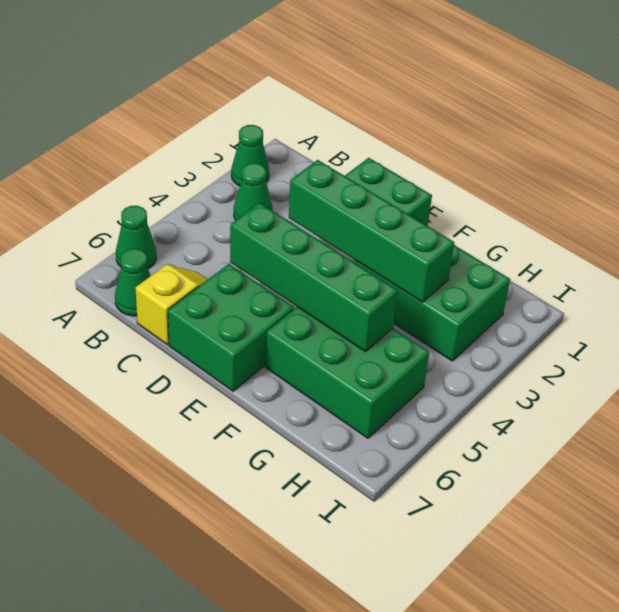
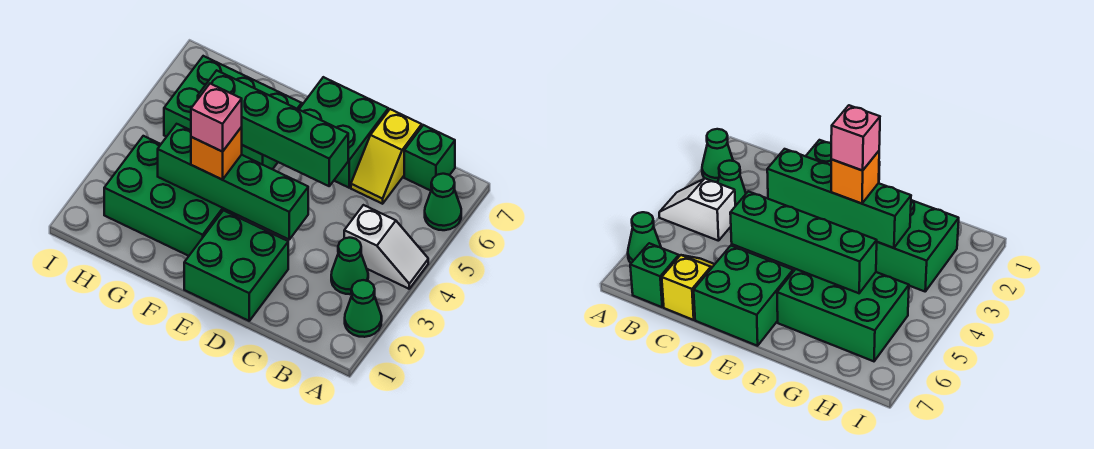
none -> white slope A4:B4 level 1 top B
green cone B7 level 1 -> green brick B7 level 1
none -> orange brick F3 level 3
none -> pink brick F3 level 4

